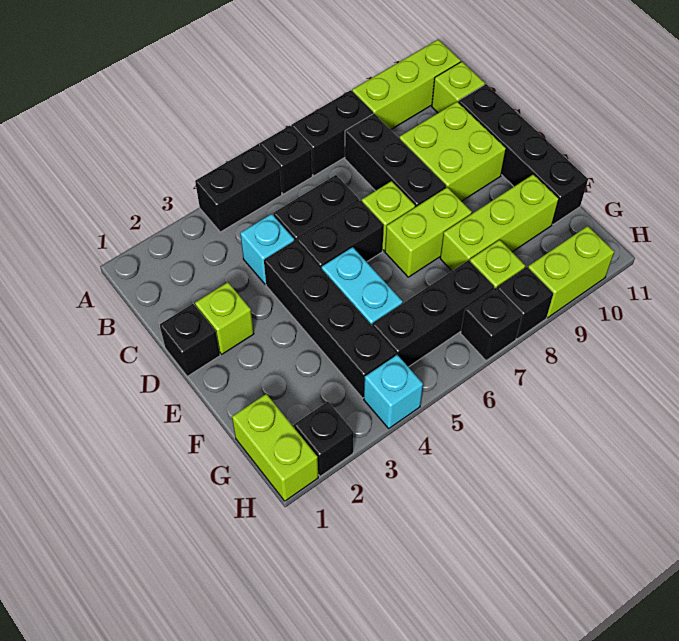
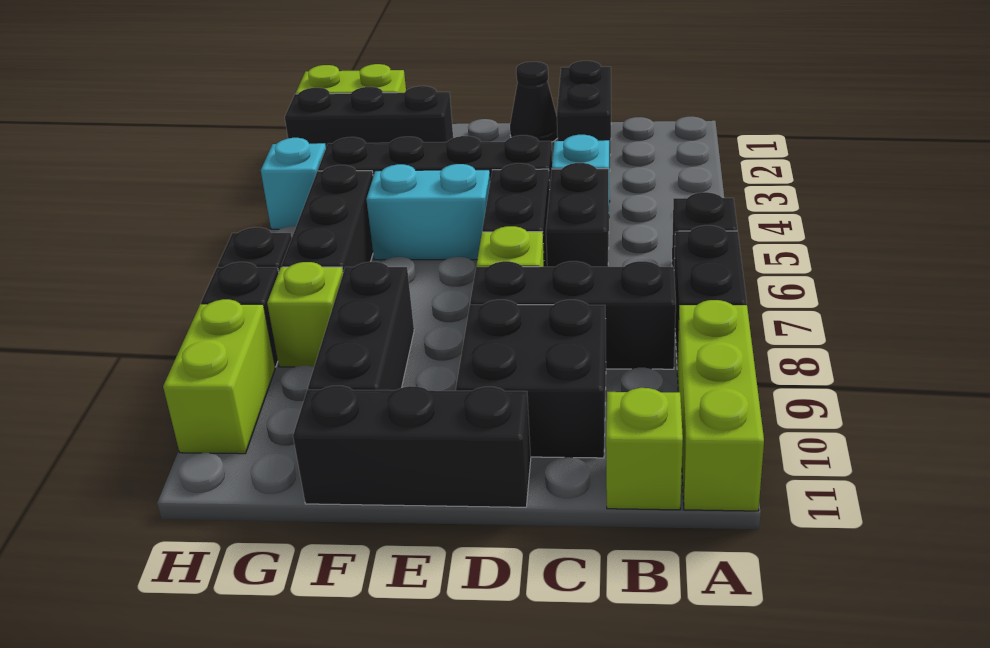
black brick A4:A5 level 1 -> black brick C1:C2 level 1
lime brick C9:D10 level 1 -> black brick C9:D10 level 1
black brick C11:F11 level 1 -> black brick D11:F11 level 1
black brick D1 level 1 -> black cone D1 level 1
lime brick D2 level 1 -> none
lime brick E7:E8 level 1 -> none
lime brick F8:F10 level 1 -> black brick F8:F10 level 1
black brick H2 level 1 -> black brick F2:H2 level 1

